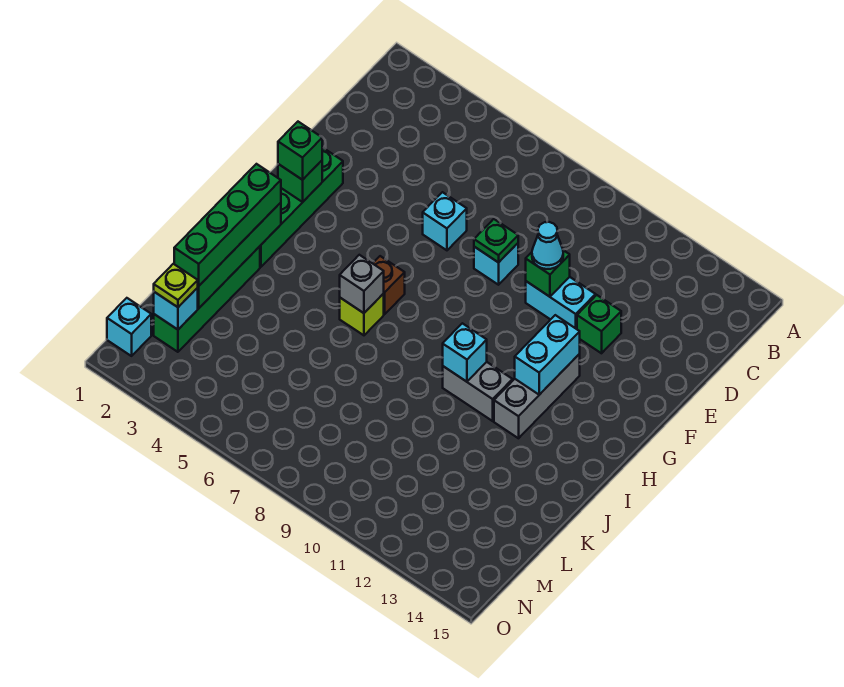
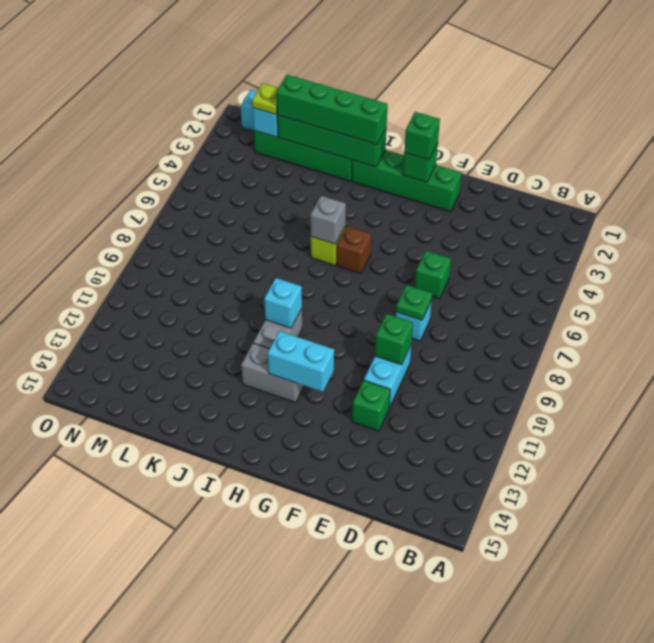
cyan brick E6 level 1 -> green brick E6 level 1
cyan cone E10 level 3 -> none
grey brick G12:I12 level 1 -> grey brick H12:I12 level 1

